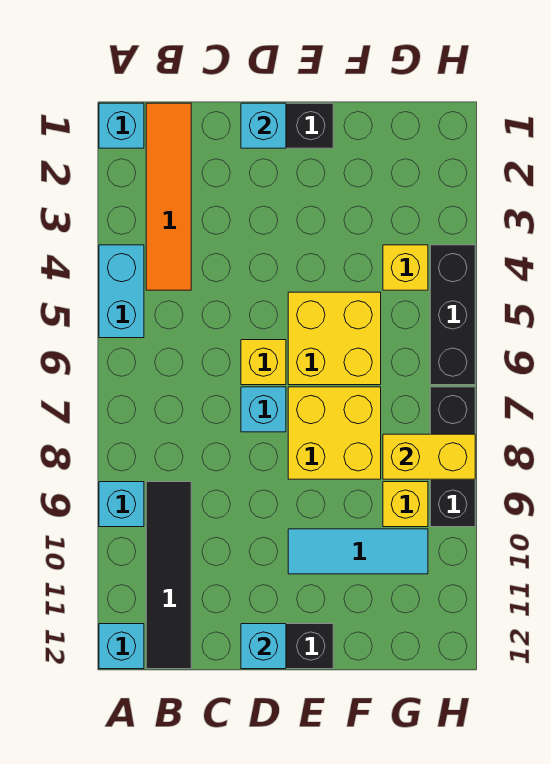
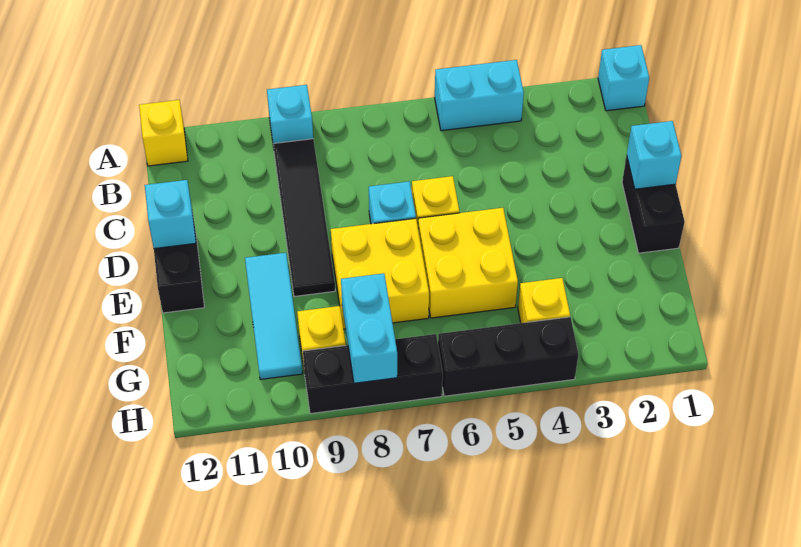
cyan brick A12 level 1 -> yellow brick A12 level 1
orange tile B1:B4 level 1 -> none
black tile B9:B12 level 1 -> black tile B9:E9 level 1
yellow brick G8:H8 level 2 -> cyan brick G8:H8 level 2

